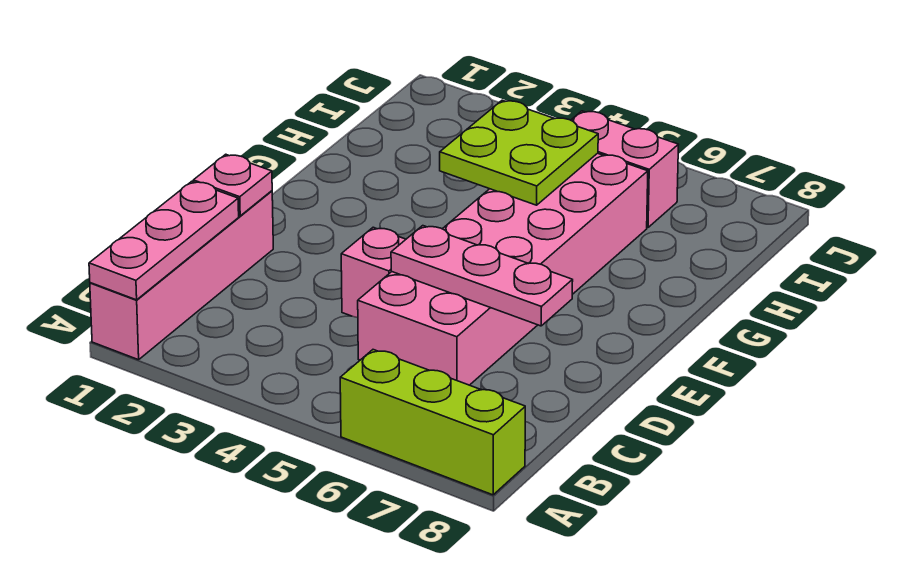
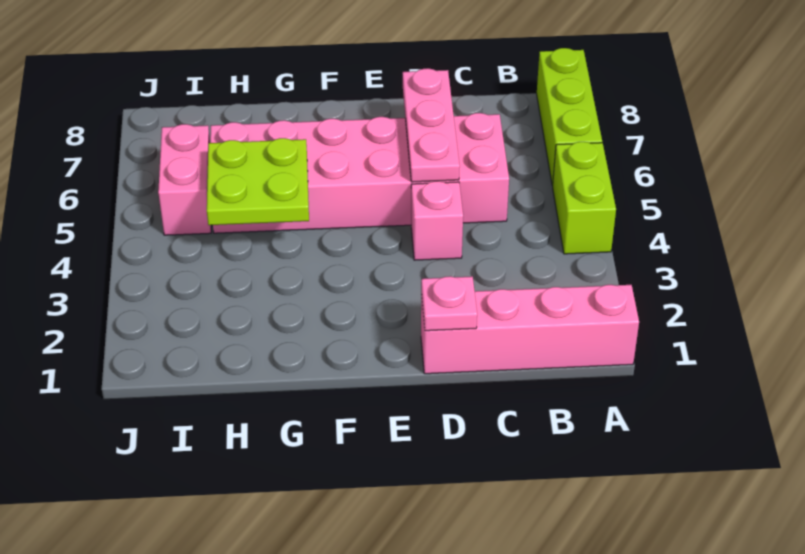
pink plate A1:C1 level 2 -> none
none -> lime brick A4:A5 level 1

